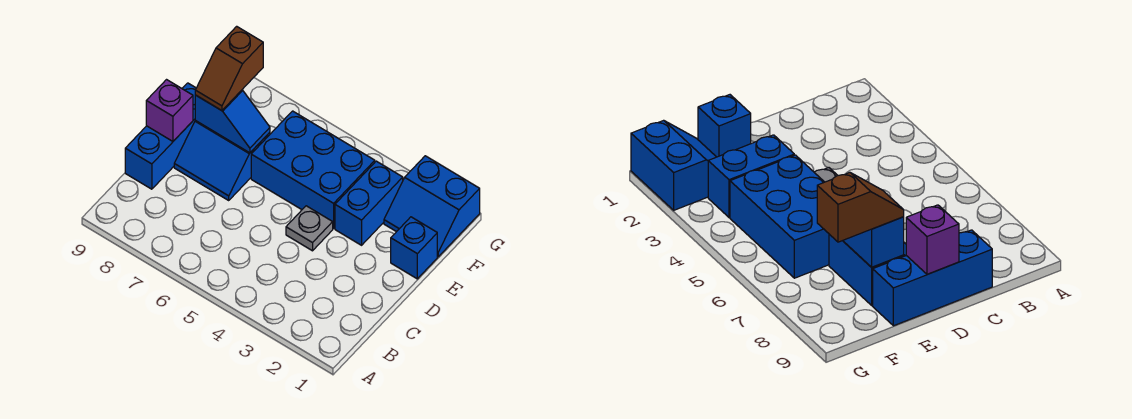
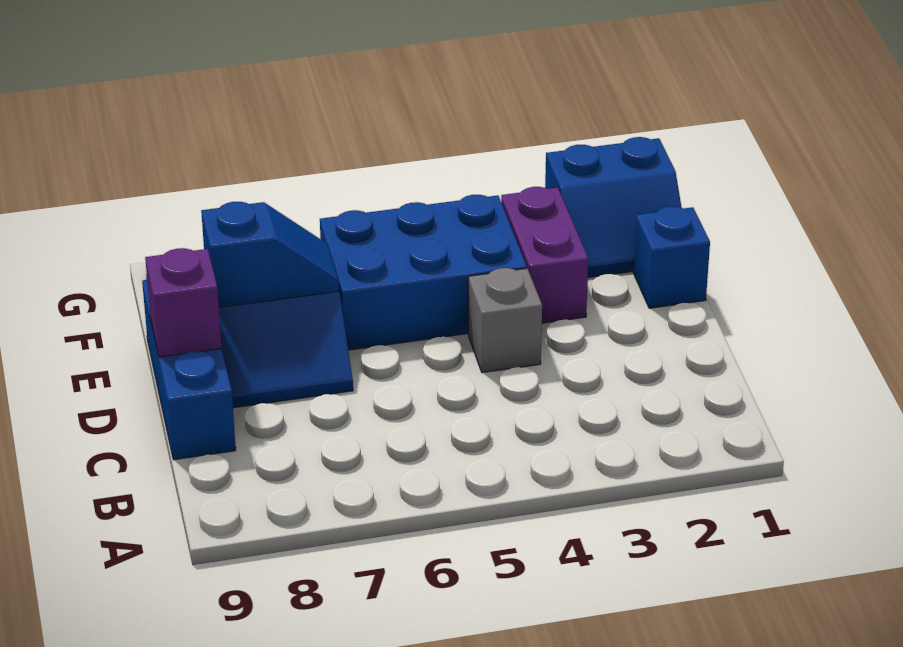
grey plate D4 level 1 -> grey brick D4 level 1
blue brick E3:F3 level 1 -> purple brick E3:F3 level 1
brown slope E8:F8 level 3 top F -> none

